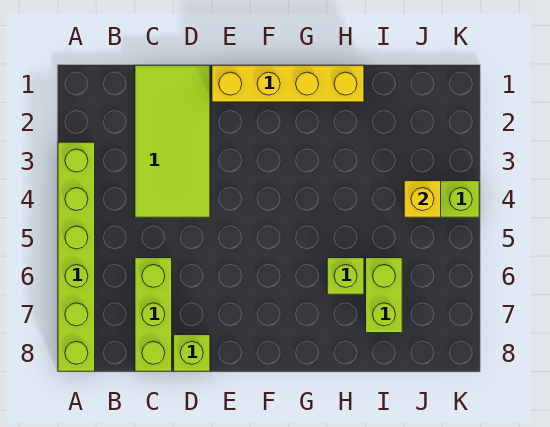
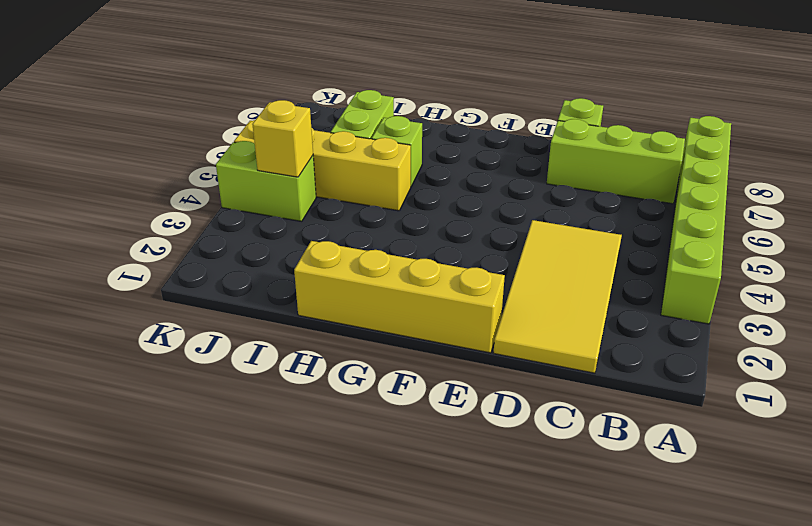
lime tile C1:D4 level 1 -> yellow tile C1:D4 level 1
lime brick C6:C8 level 1 -> lime brick B7:D7 level 1
none -> yellow brick H5:K5 level 1

